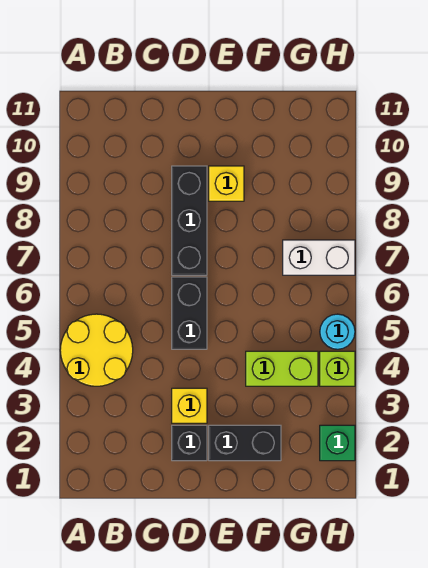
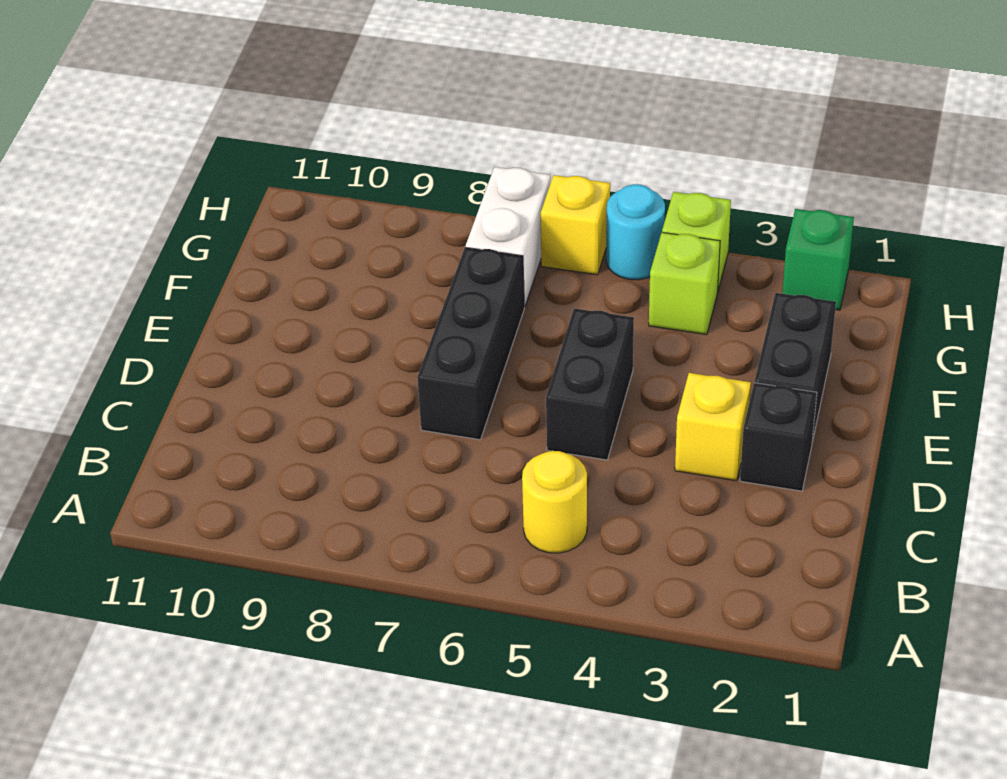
yellow round brick A4:B5 level 1 -> yellow round brick B5 level 1
black brick D5:D6 level 1 -> black brick D5:E5 level 1
black brick D7:D9 level 1 -> black brick D7:F7 level 1
yellow brick E9 level 1 -> yellow brick H6 level 1
lime brick F4:G4 level 1 -> lime brick G4 level 1

